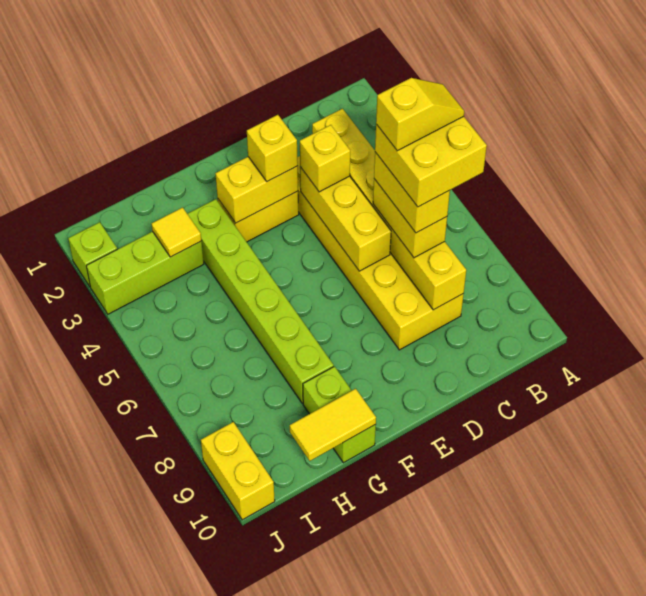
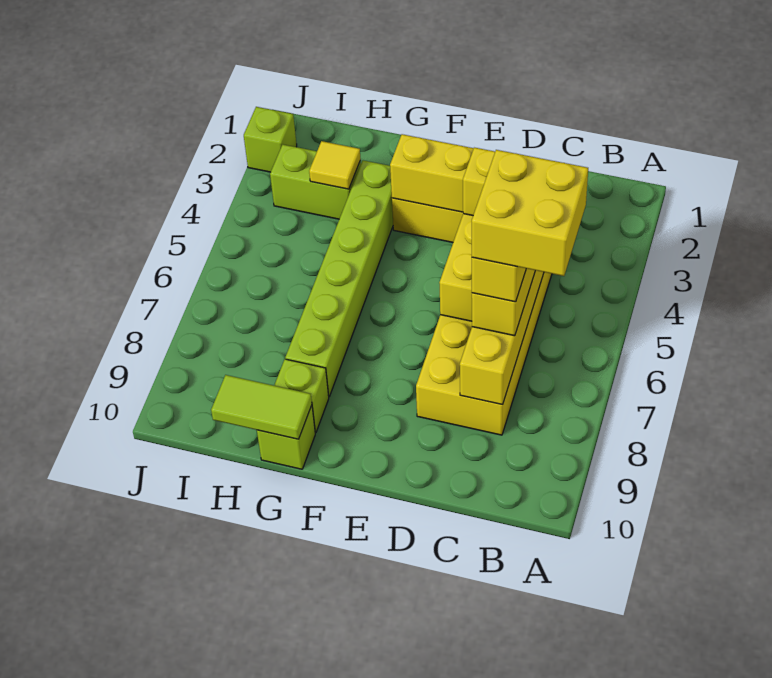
yellow slope B6:C6 level 6 top C -> none
yellow brick E3 level 3 -> none
yellow tile G10:H10 level 2 -> lime tile G10:H10 level 2
lime brick H3:J3 level 1 -> lime brick H3:I3 level 1
yellow brick J9:J10 level 1 -> none

